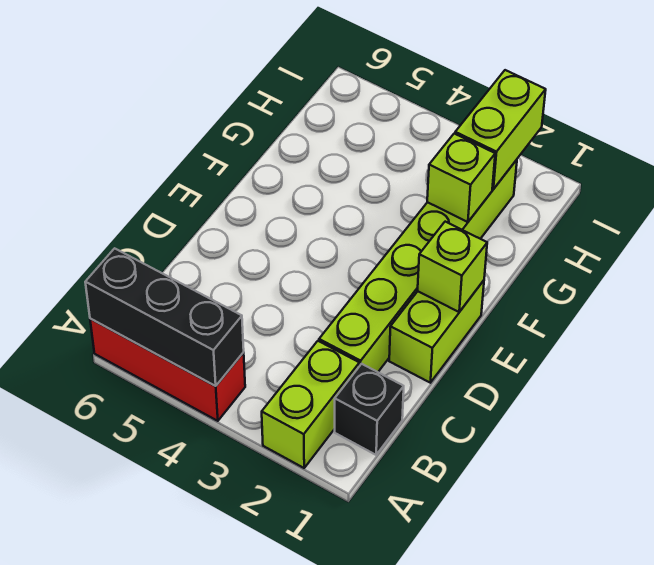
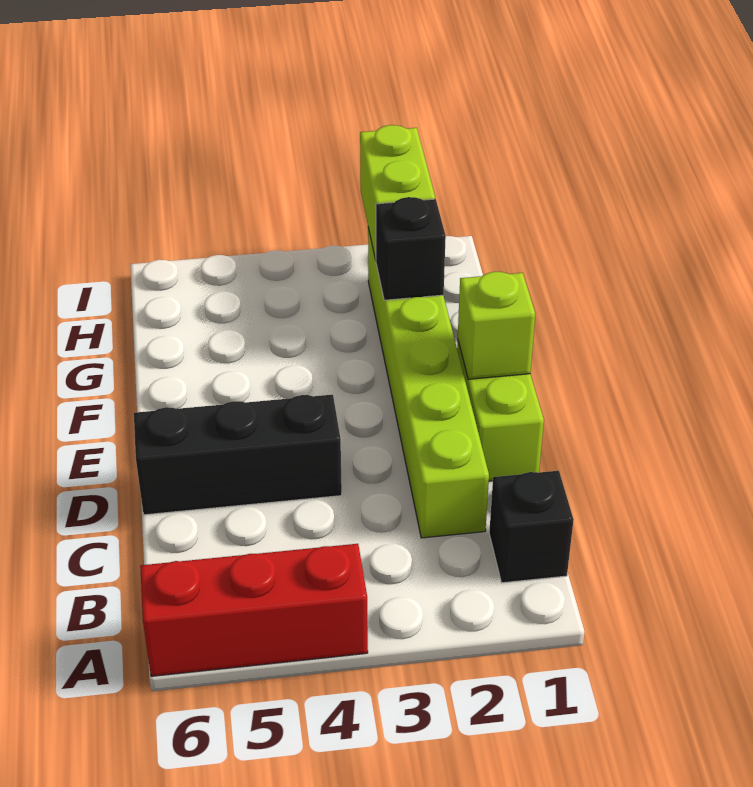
lime brick A2:B2 level 1 -> none
black brick A4:A6 level 2 -> black brick D4:D6 level 1
lime brick G2 level 2 -> black brick G2 level 2

